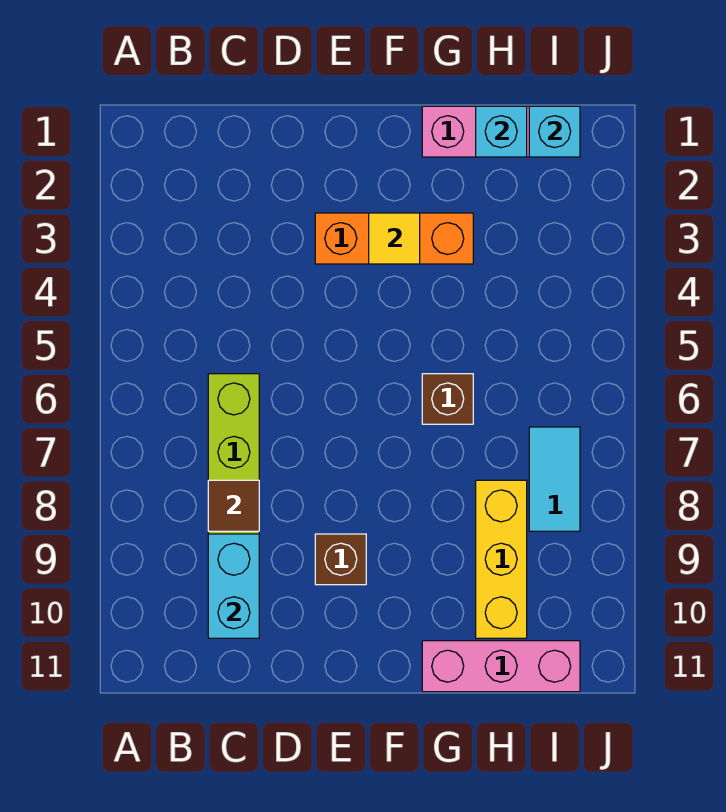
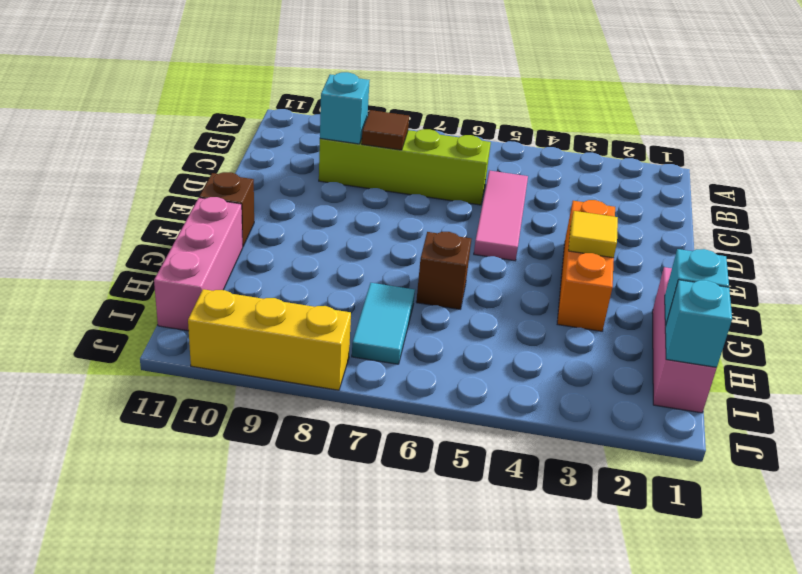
none -> pink tile C5:E5 level 1
cyan brick C9:C10 level 2 -> cyan brick C9 level 2
brown brick E9 level 1 -> brown brick F11 level 1
yellow brick H8:H10 level 1 -> yellow brick J8:J10 level 1
cyan tile I7:I8 level 1 -> cyan tile H7:I7 level 1

